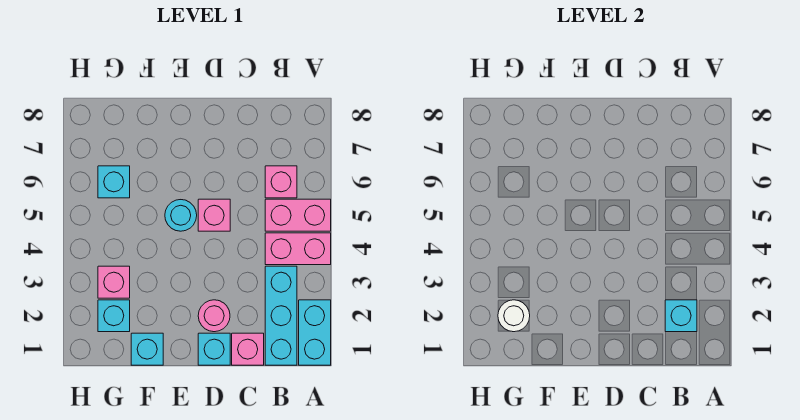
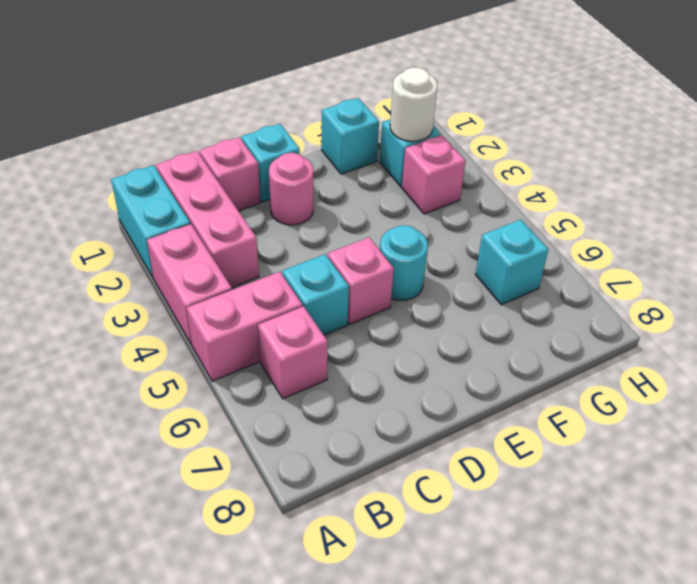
pink brick A4:B4 level 1 -> pink brick A3:A4 level 1
cyan brick B1:B3 level 1 -> pink brick B1:B3 level 1
cyan brick B2 level 2 -> cyan brick C5 level 1

